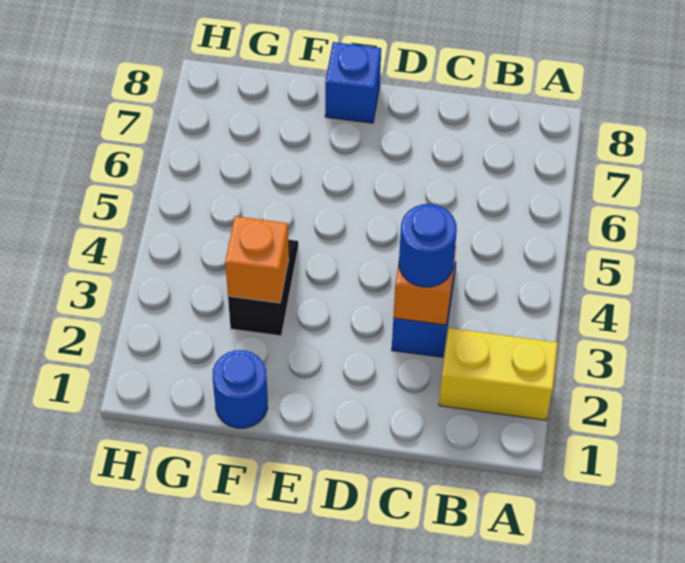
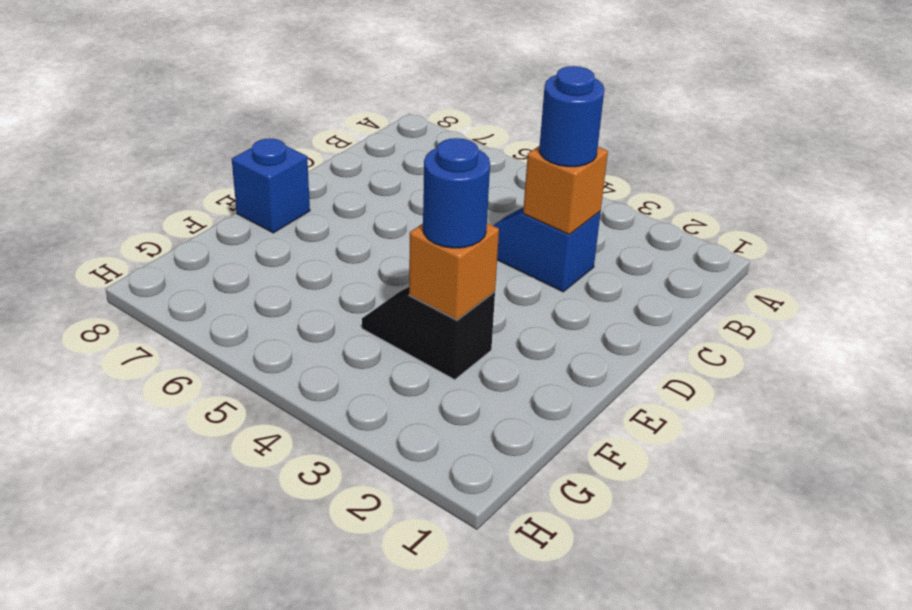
yellow brick A2:B2 level 1 -> none
blue round brick F1 level 1 -> blue round brick F3 level 3

